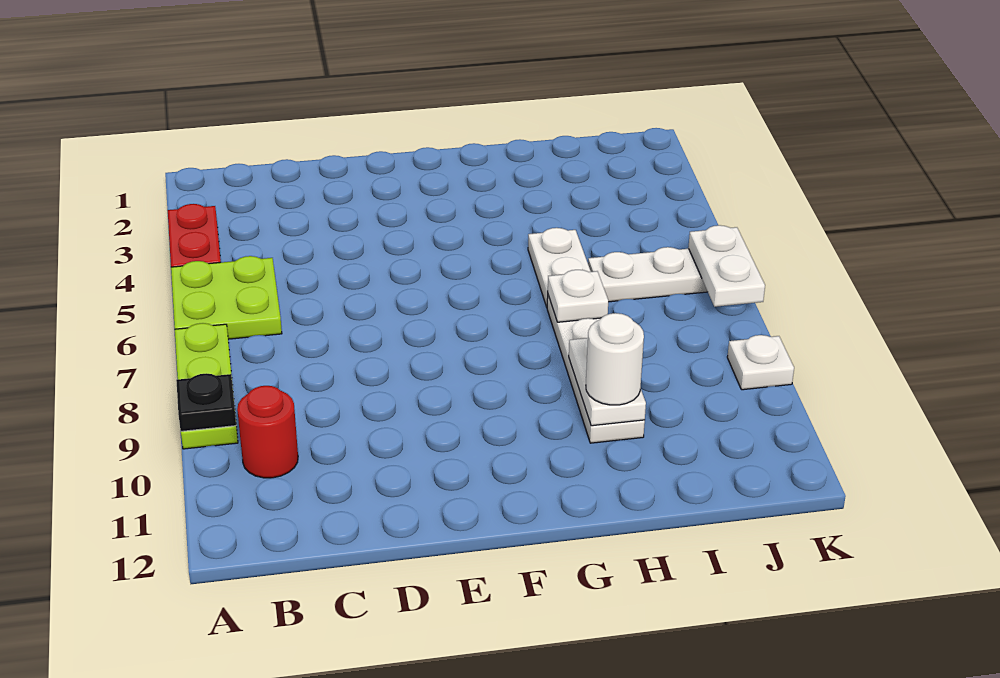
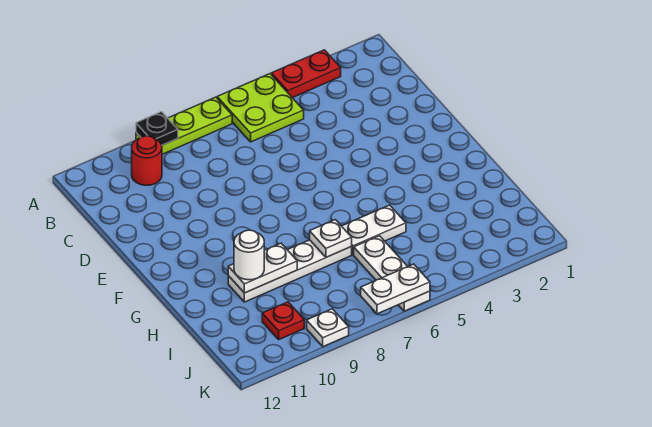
none -> red plate J10 level 1

